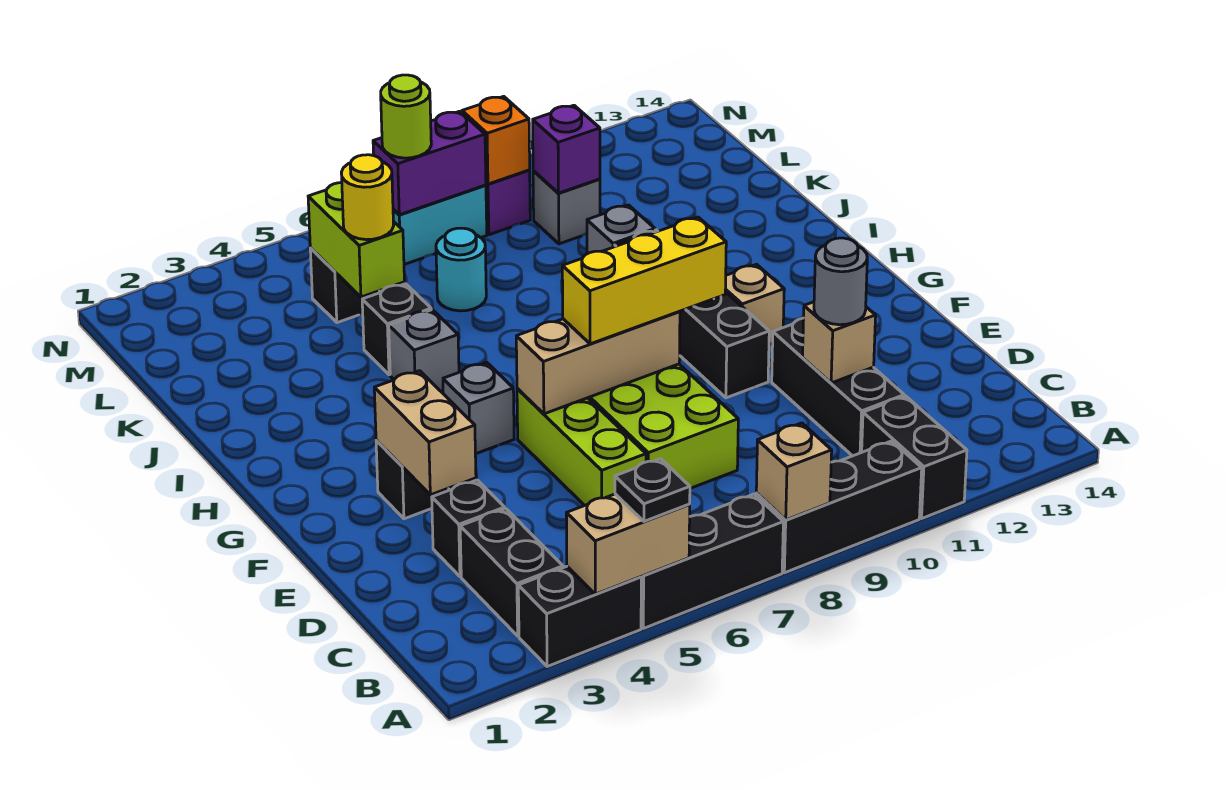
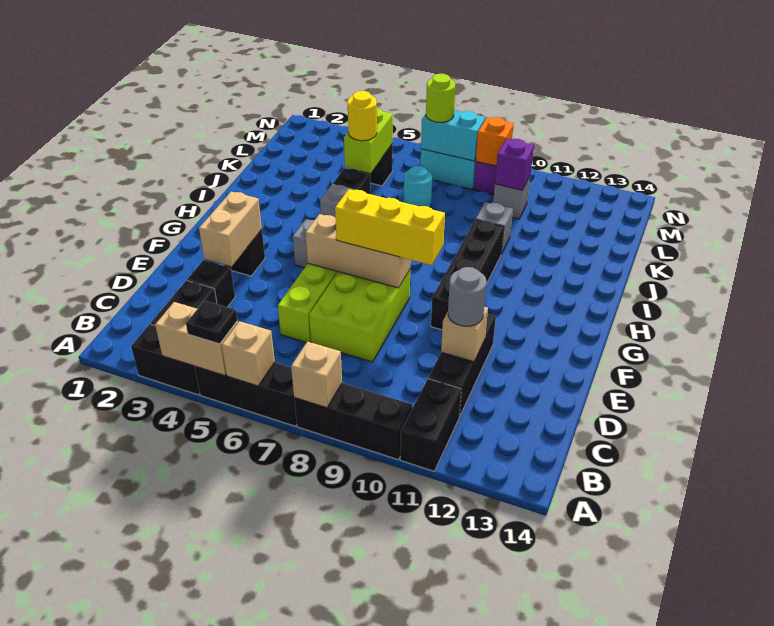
tan brick G11 level 1 -> tan brick A6 level 2
purple brick M7:M8 level 2 -> cyan brick M7:M8 level 2

